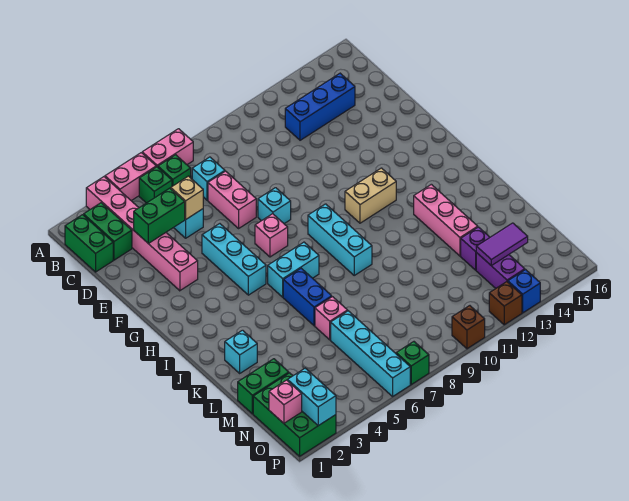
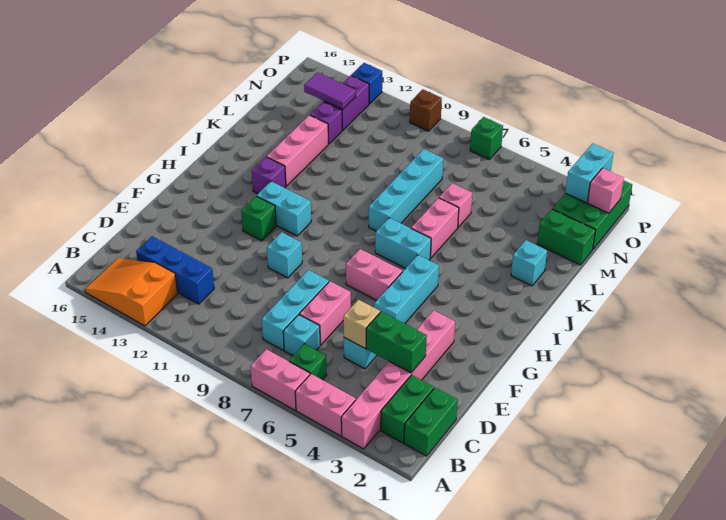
none -> orange slope A13:B15 level 1 top 13
green brick B5 level 1 -> green brick G12 level 1
cyan brick F8 level 1 -> cyan brick F10 level 1
pink brick G7 level 1 -> pink brick G6:G7 level 1
cyan brick H9:J9 level 1 -> cyan brick C8:E8 level 1
tan brick H11:H12 level 1 -> cyan brick H11:H12 level 1
none -> purple brick I13 level 1
blue brick J6:K6 level 1 -> pink brick J6:K6 level 1
cyan brick M6:P6 level 1 -> cyan brick J8:M8 level 1
brown brick P12 level 1 -> none

